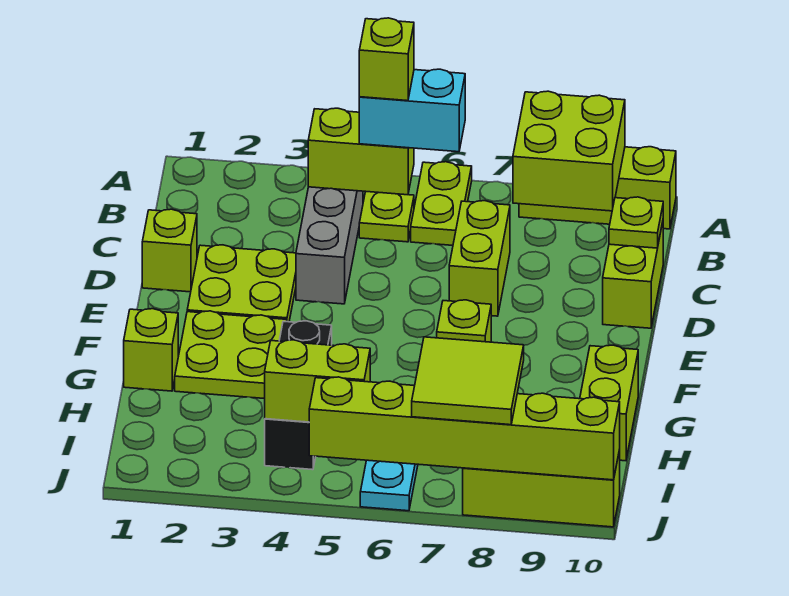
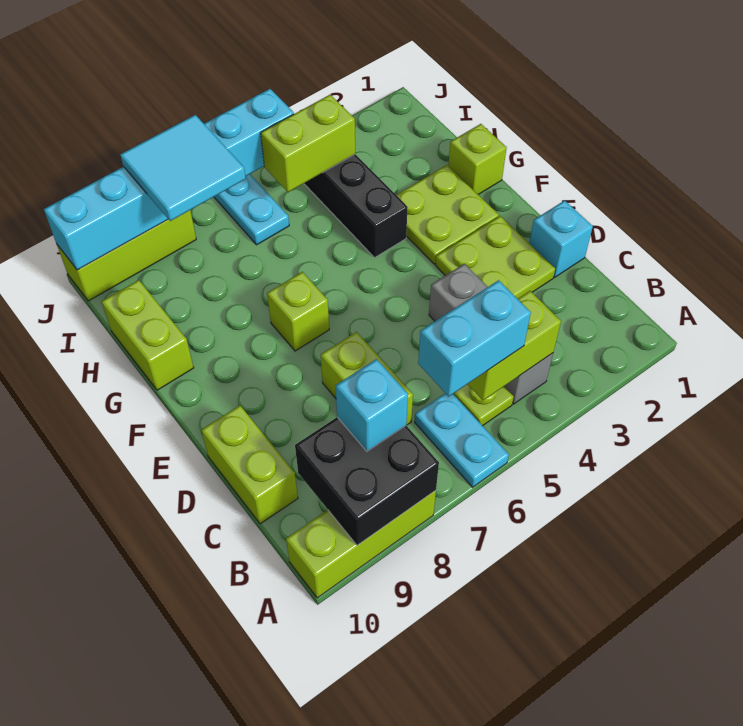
lime plate A6:B6 level 1 -> cyan plate A6:B6 level 1
lime brick A8:B9 level 2 -> black brick A8:B9 level 2
lime brick B5 level 4 -> none
none -> cyan brick B8 level 3
lime plate C10 level 2 -> none
lime brick D1 level 1 -> cyan brick D1 level 1
lime tile I7:J8 level 3 -> cyan tile I7:J8 level 3
lime brick J5:J10 level 2 -> cyan brick J5:J10 level 2

